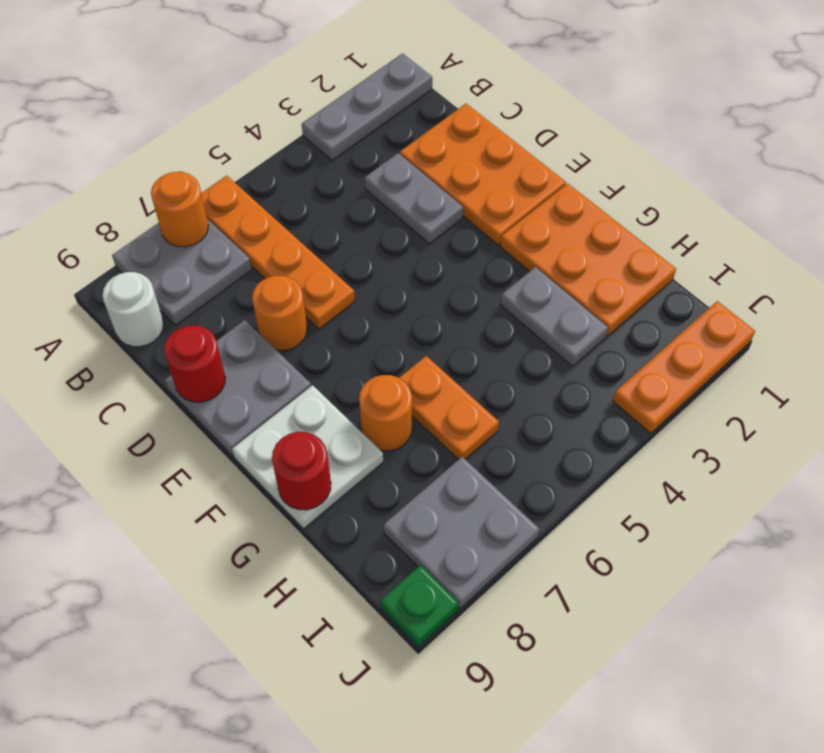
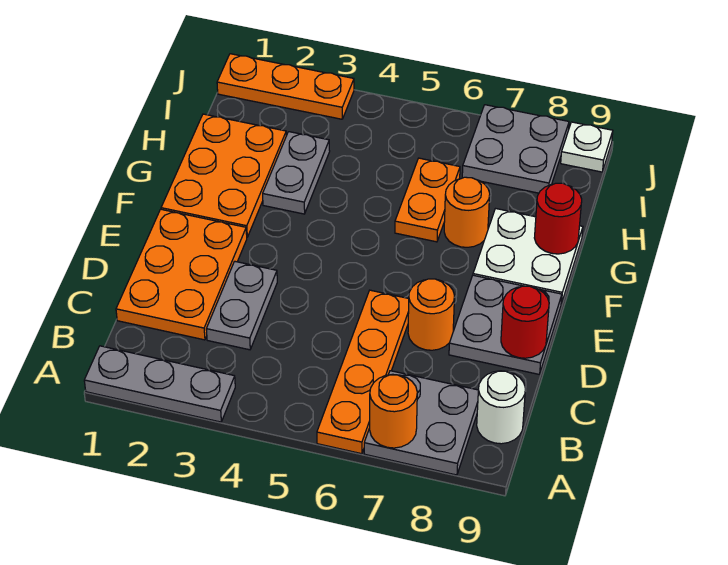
green plate J9 level 1 -> white plate J9 level 1

